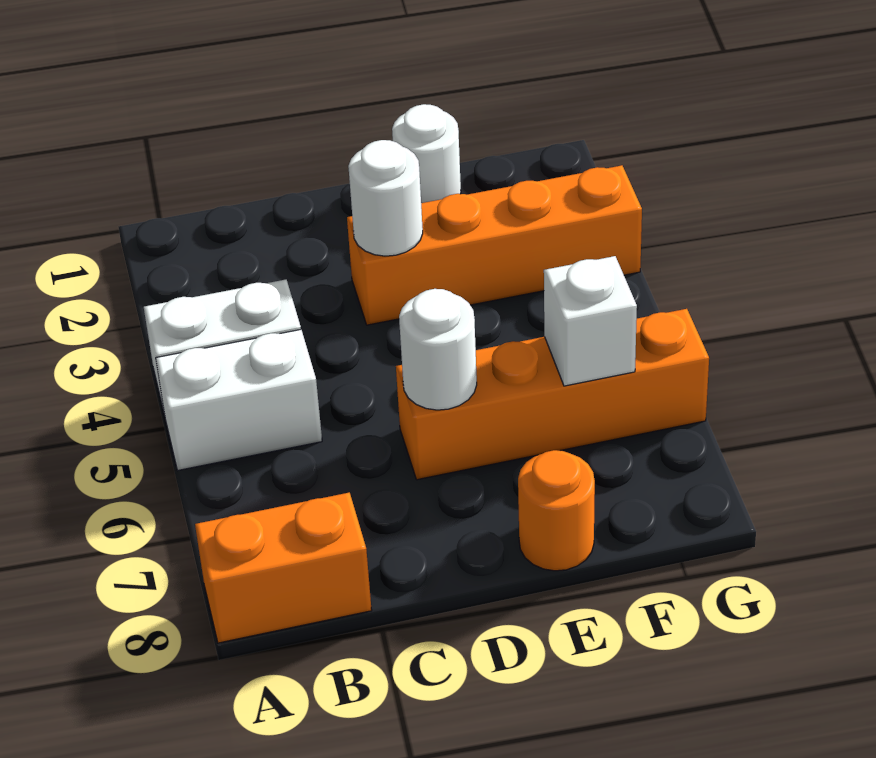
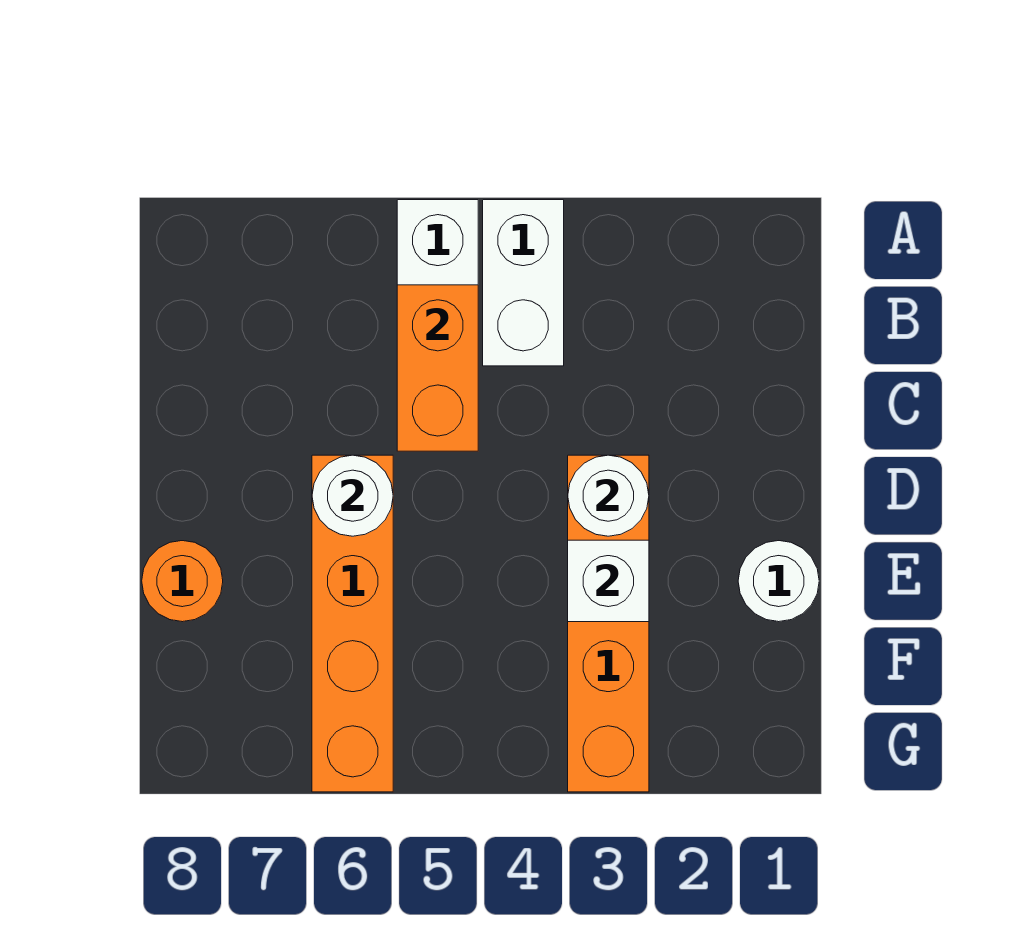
orange brick A8:B8 level 1 -> orange brick B5:C5 level 2
white brick F6 level 2 -> white brick E3 level 2

